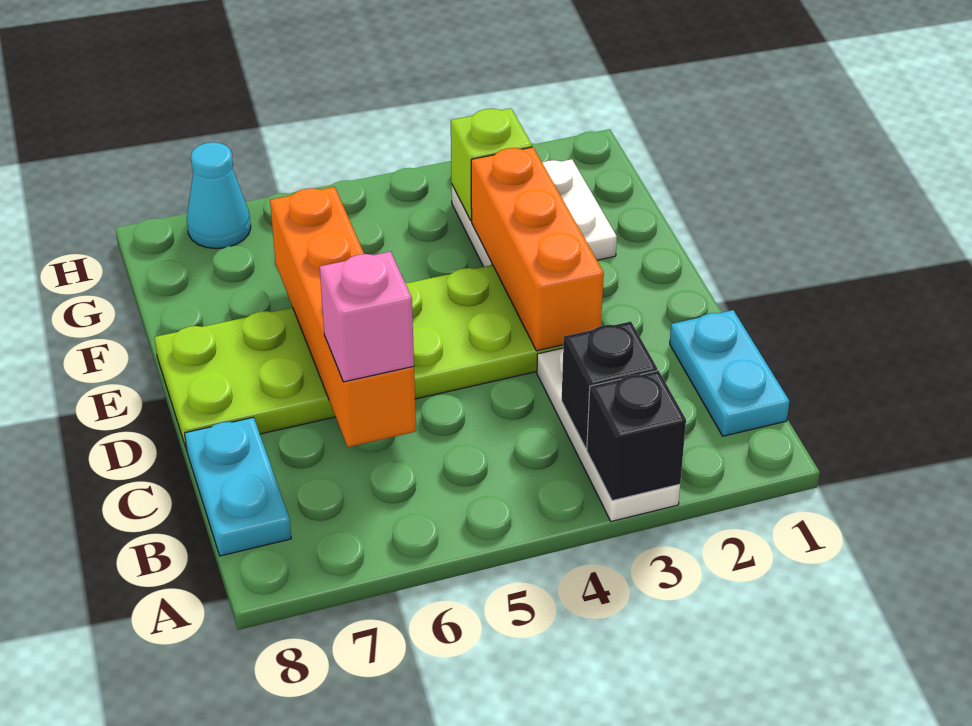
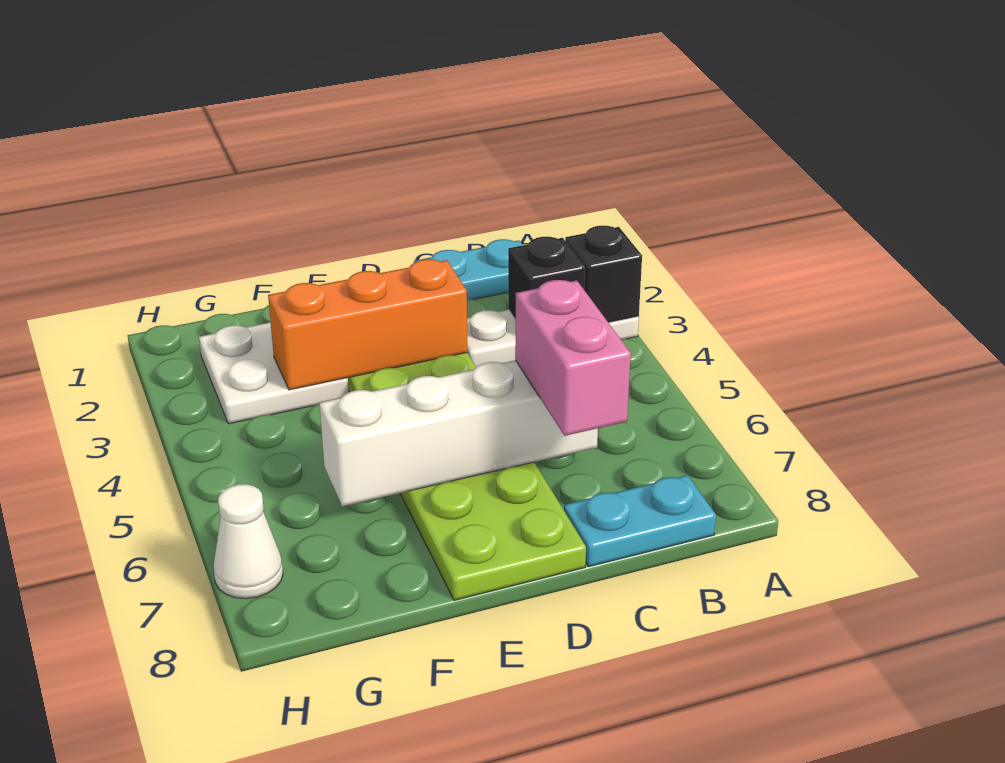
orange brick C6:F6 level 2 -> white brick C6:F6 level 2
pink brick C6 level 3 -> pink brick C6:C7 level 3
lime brick G3 level 2 -> none
cyan cone H7 level 1 -> white cone H7 level 1

